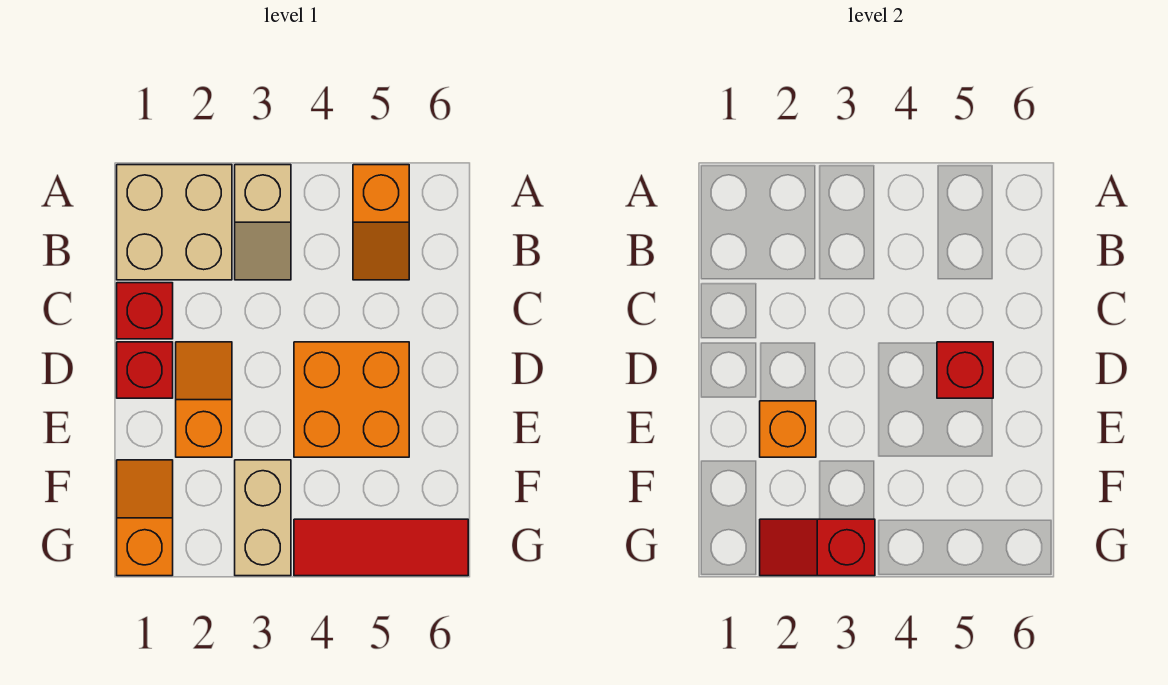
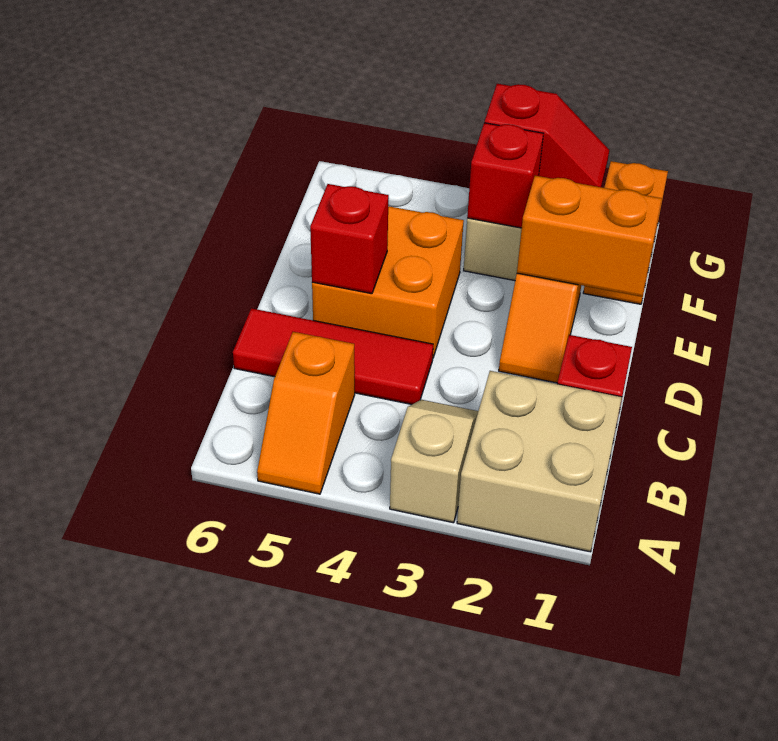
orange slope A5:B5 level 1 top A -> orange slope A5:B5 level 1 top B
red brick D1 level 1 -> red brick F3 level 2
orange brick E2 level 2 -> orange brick E1:E2 level 2
red tile G4:G6 level 1 -> red tile C4:C6 level 1

